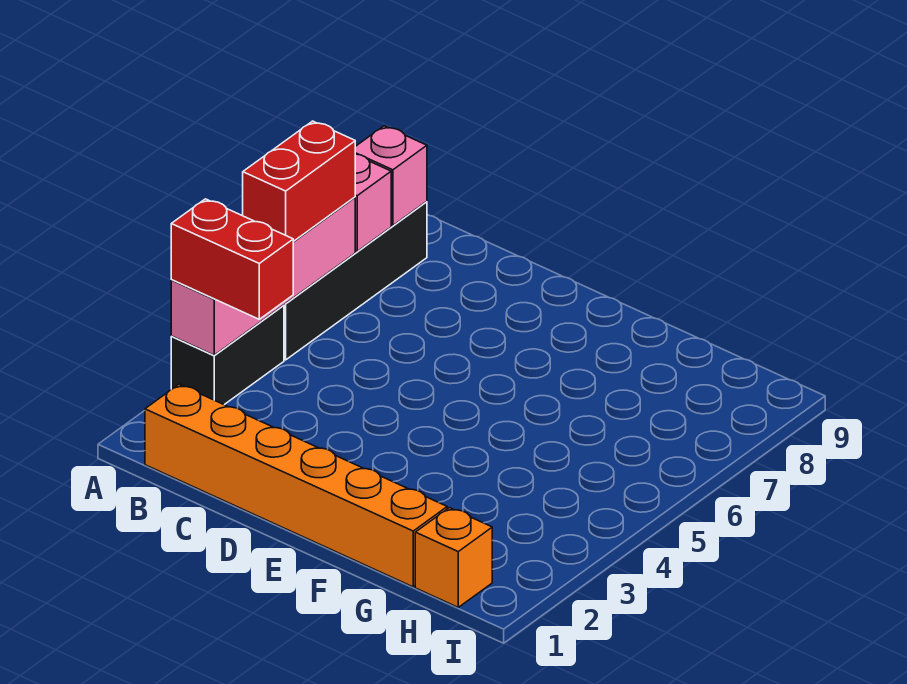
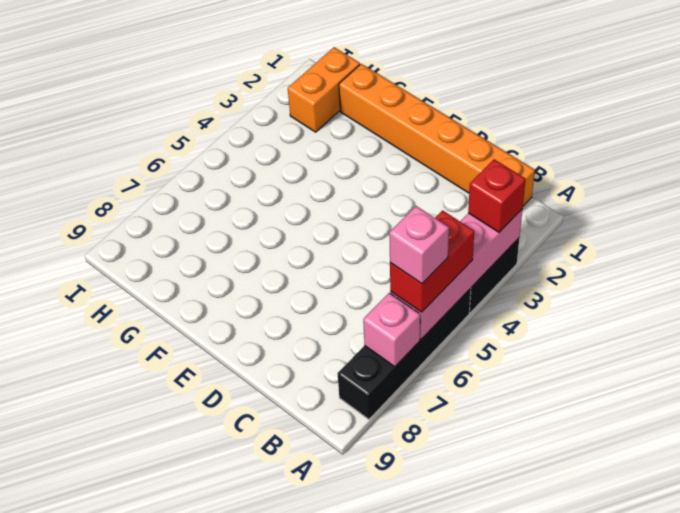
red brick A3:B3 level 3 -> red brick A3 level 3
pink brick A8 level 2 -> pink brick A6 level 4
orange brick H1 level 1 -> orange brick H1:H2 level 1

